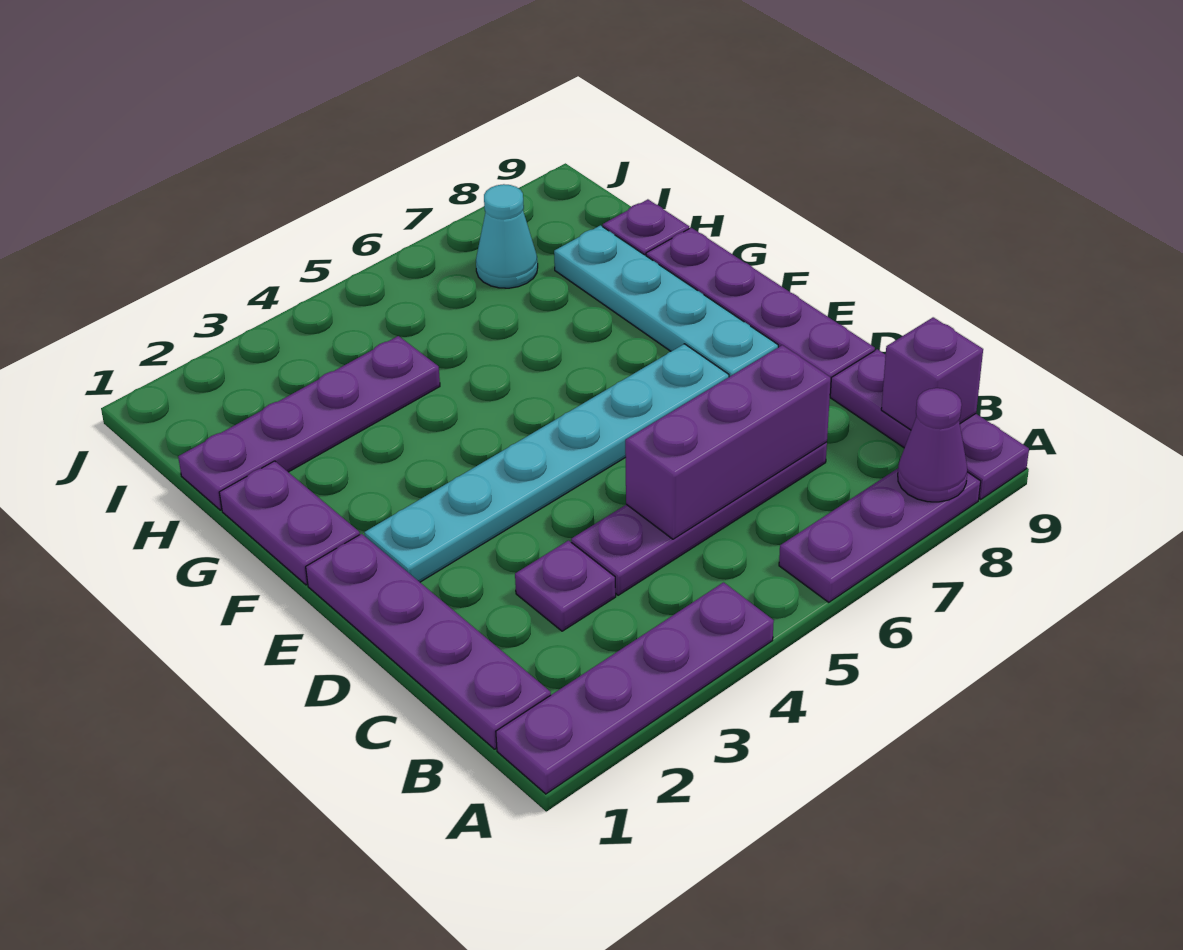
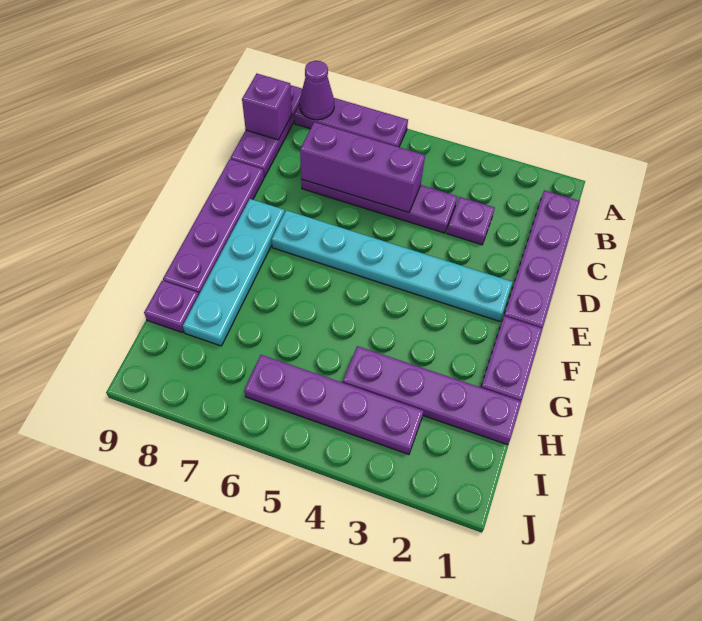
purple plate A1:A4 level 1 -> purple plate I3:I6 level 1
cyan cone I7 level 1 -> none

